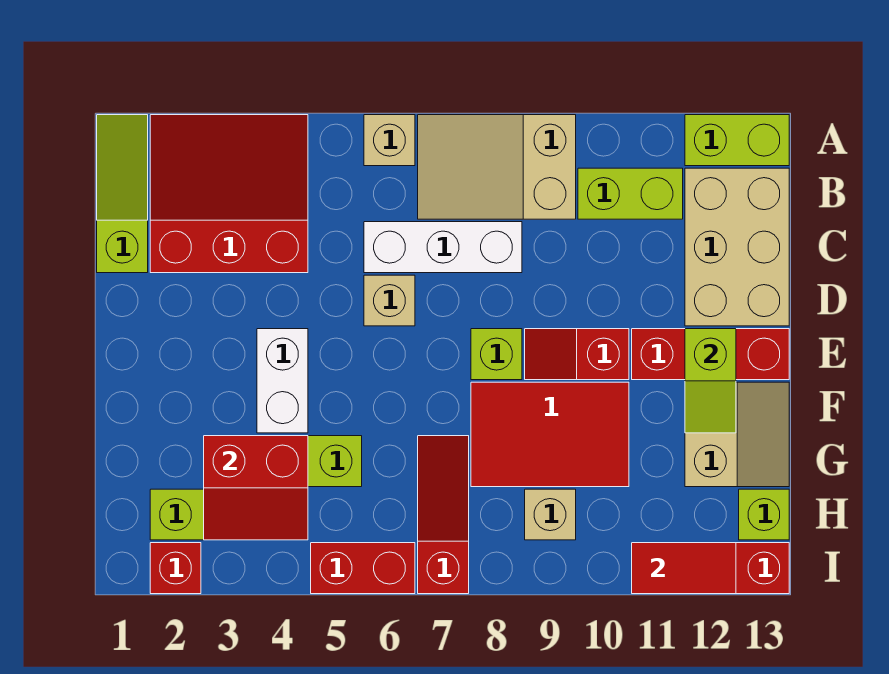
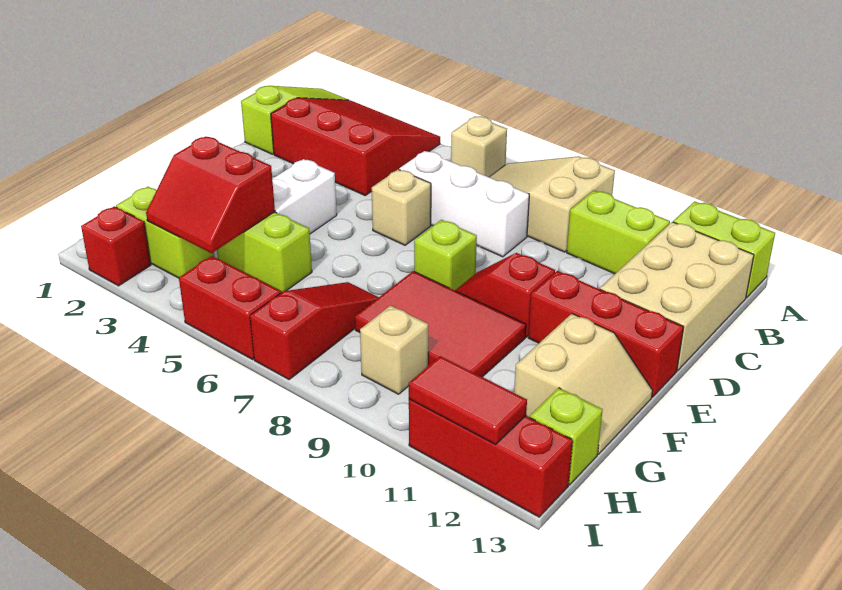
lime slope E12:F12 level 2 top E -> none

